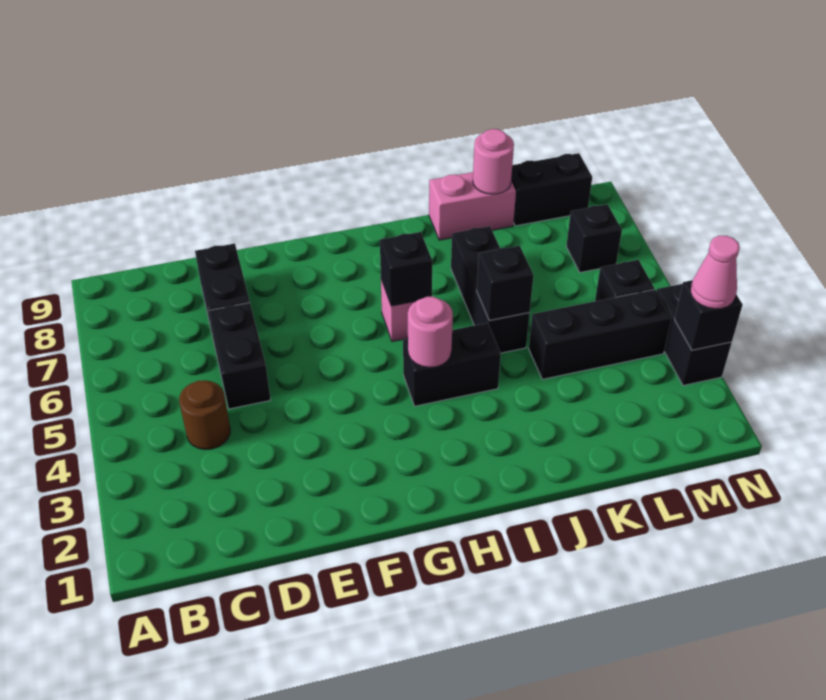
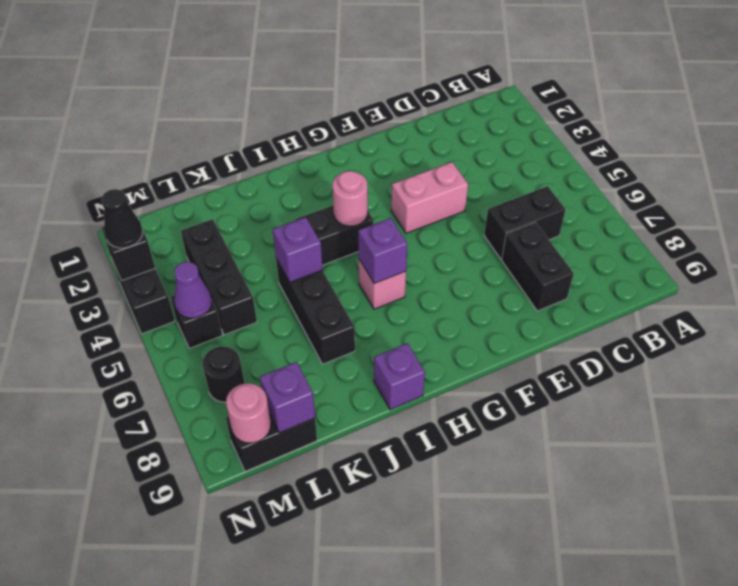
brown round brick C4 level 1 -> none
black brick D5:D6 level 1 -> black brick C6:D6 level 1
black brick H6 level 2 -> purple brick H6 level 2
none -> purple brick I9 level 1
black brick J5 level 2 -> purple brick J5 level 2
pink brick J9:K9 level 1 -> pink brick E4:F4 level 1
black brick K4:M4 level 1 -> black brick L3:L5 level 1
pink round brick K9 level 2 -> pink round brick M9 level 2
none -> purple brick L9 level 2
none -> purple cone M5 level 2
black brick M7 level 1 -> black round brick M7 level 1
pink cone N3 level 3 -> black cone N3 level 3

